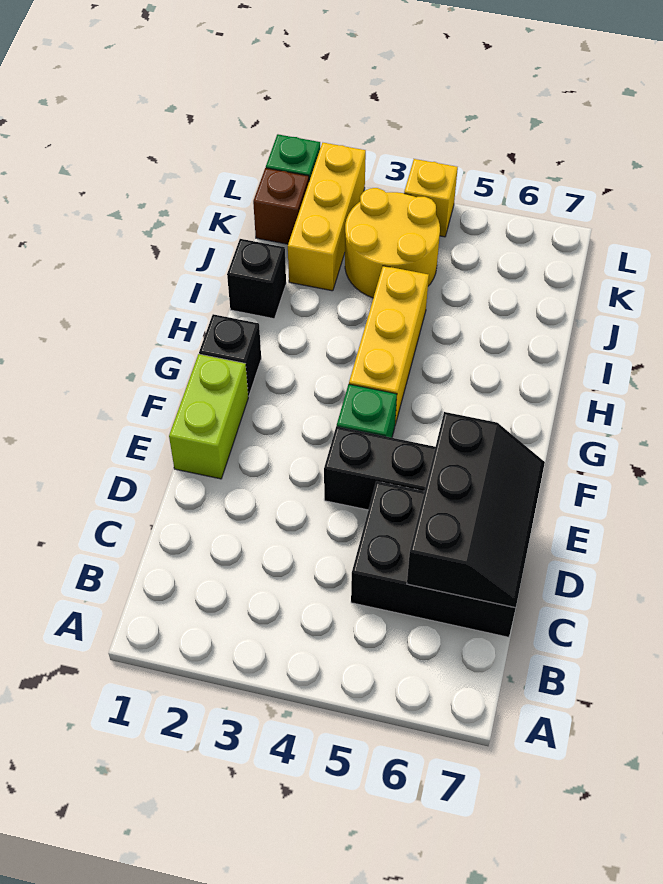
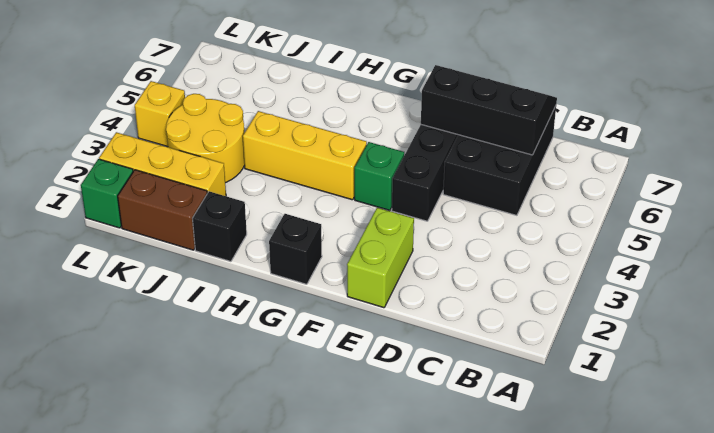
lime brick E1:F1 level 1 -> lime brick E1:E2 level 1
brown brick K1 level 1 -> brown brick J1:K1 level 1

